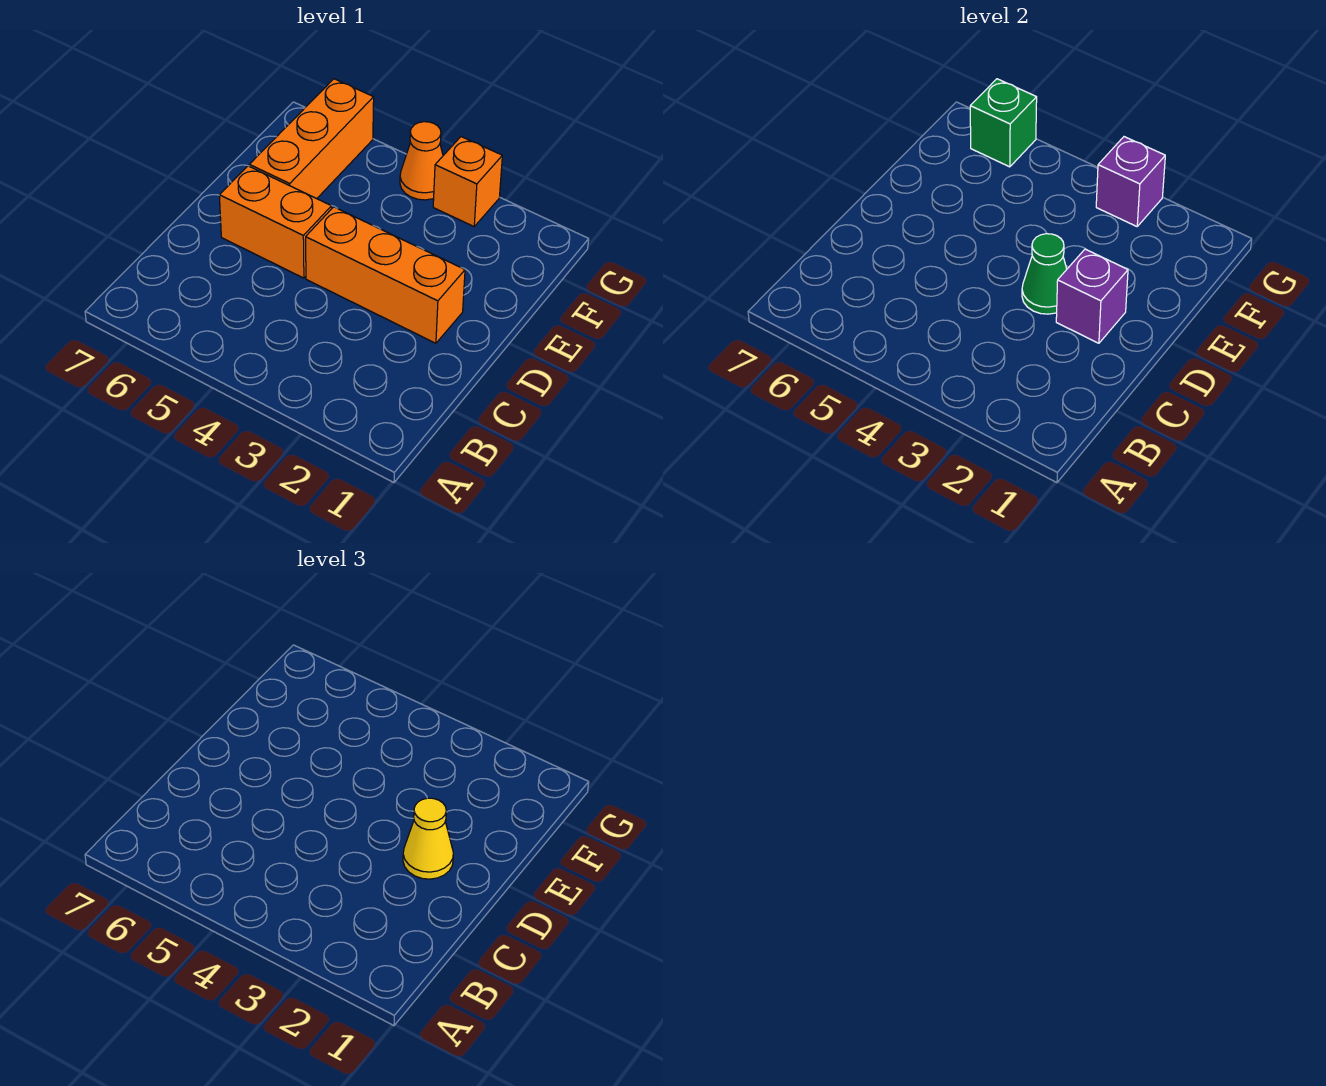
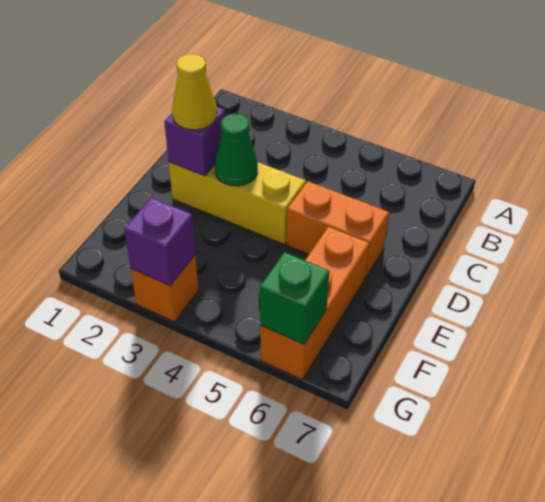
orange brick D2:D4 level 1 -> yellow brick D2:D4 level 1
orange cone G4 level 1 -> none

